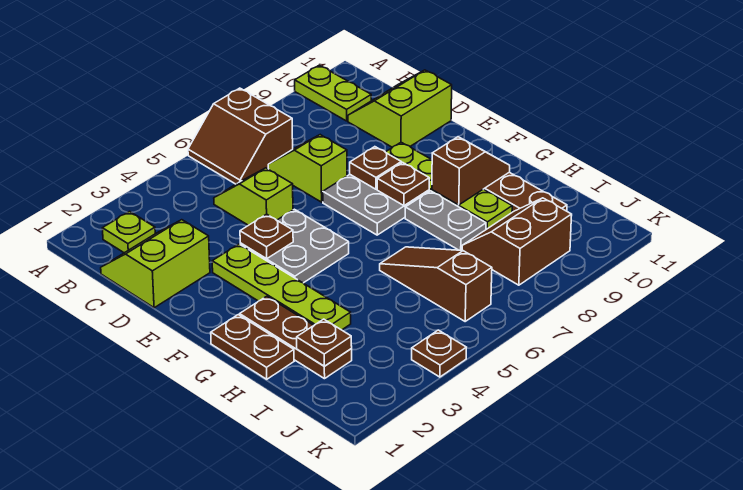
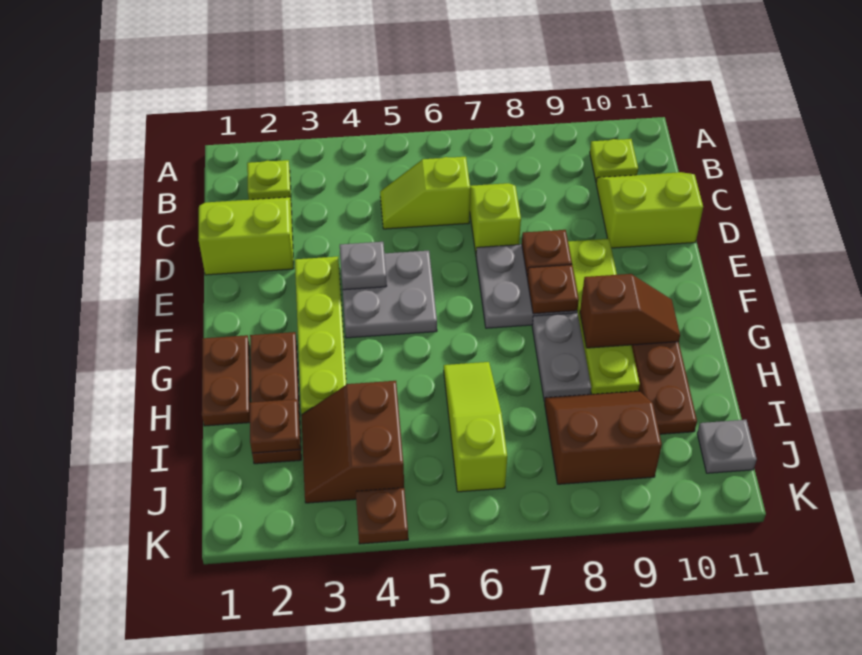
brown slope A6:B7 level 1 top 7 -> brown slope I3:J4 level 1 top 4
lime plate A10:B10 level 1 -> lime plate B10 level 1
lime slope C5:D5 level 1 top D -> lime slope C5:C6 level 1 top 6
brown plate E4 level 2 -> grey plate E4 level 2
brown slope H6:J6 level 1 top J -> lime slope H6:J6 level 1 top J
none -> grey plate J11 level 1

